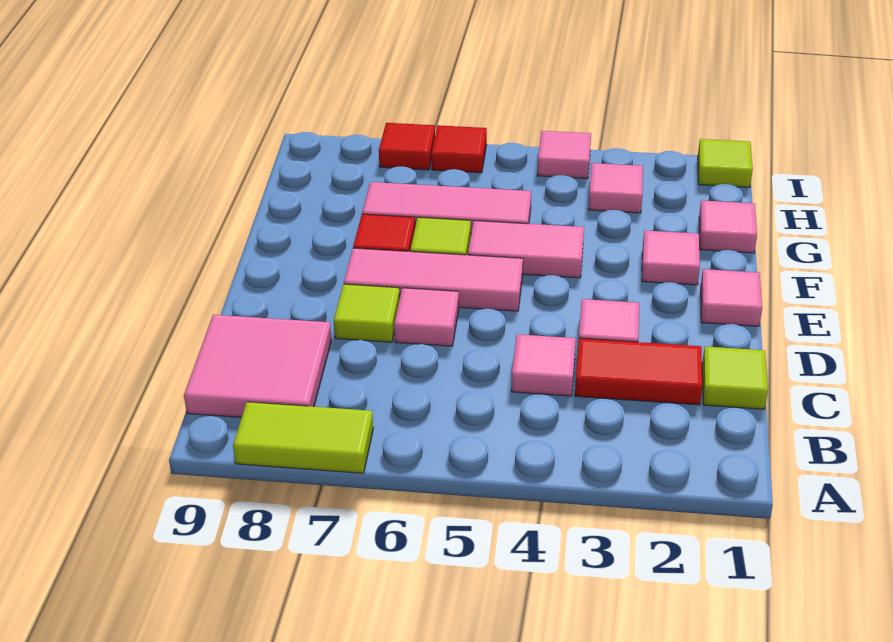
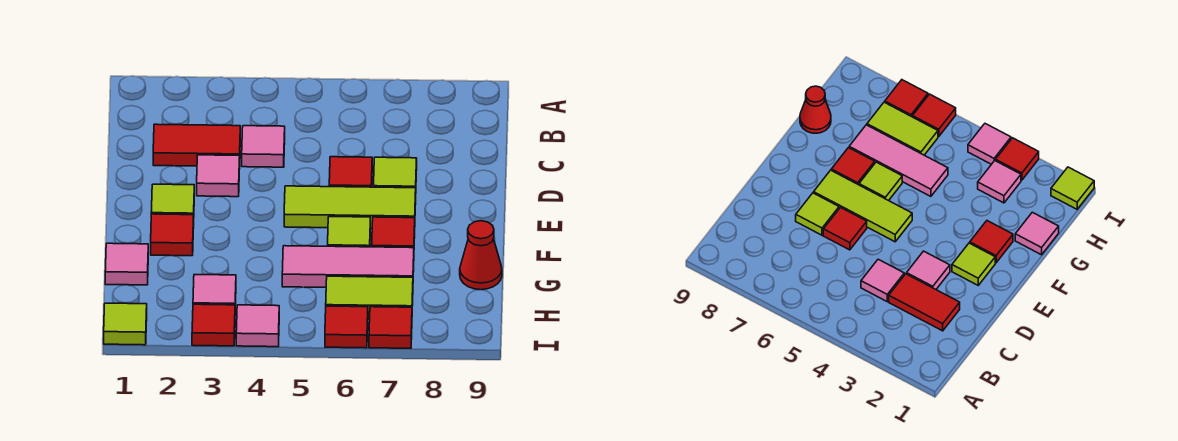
lime tile A7:A8 level 1 -> lime tile H6:H7 level 1
pink tile B8:C9 level 1 -> none
lime tile C1 level 1 -> lime tile E2 level 1
pink tile D6 level 1 -> red tile D6 level 1
pink tile E1 level 1 -> none
pink tile E5:E7 level 1 -> lime tile E5:E7 level 1
pink tile F2 level 1 -> red tile F2 level 1
pink tile F4:F5 level 1 -> none
none -> red cone G9 level 1
none -> red tile I3 level 1

